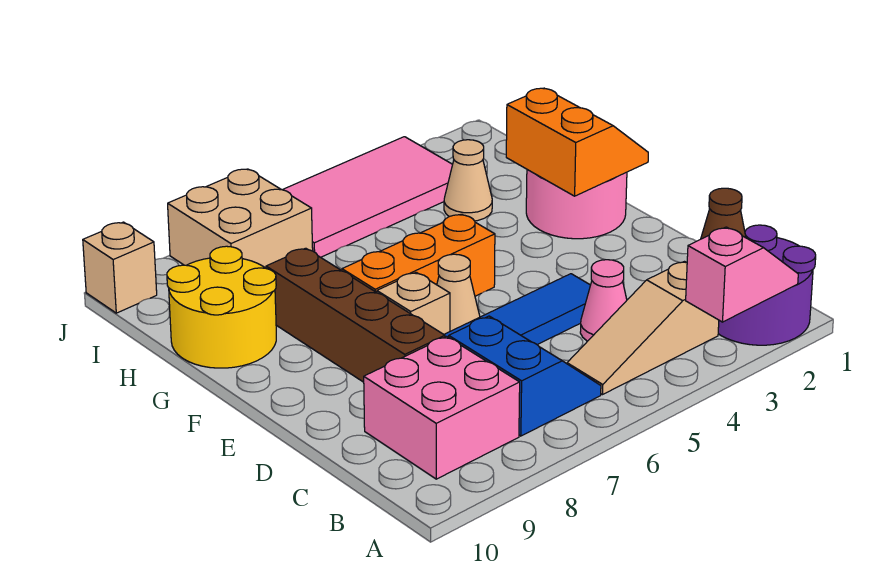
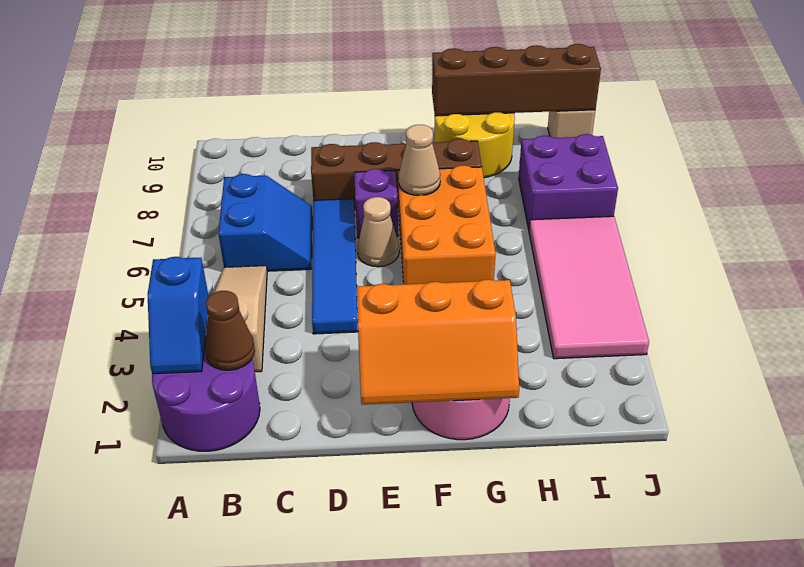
pink slope A2:A3 level 2 top 3 -> blue slope A2:A3 level 2 top 3
blue slope B6:C7 level 1 top 7 -> blue slope B6:C7 level 1 top B
pink brick B8:C9 level 1 -> none
pink cone C4 level 1 -> none
tan brick E7 level 1 -> purple brick E7 level 1
orange slope F1:G2 level 2 top 2 -> orange slope E1:G2 level 2 top 2
orange brick F5:F7 level 1 -> orange brick F5:G7 level 1
none -> brown brick G10:J10 level 2
tan cone H3 level 1 -> tan cone F7 level 2
tan brick I7:J8 level 1 -> purple brick I7:J8 level 1

